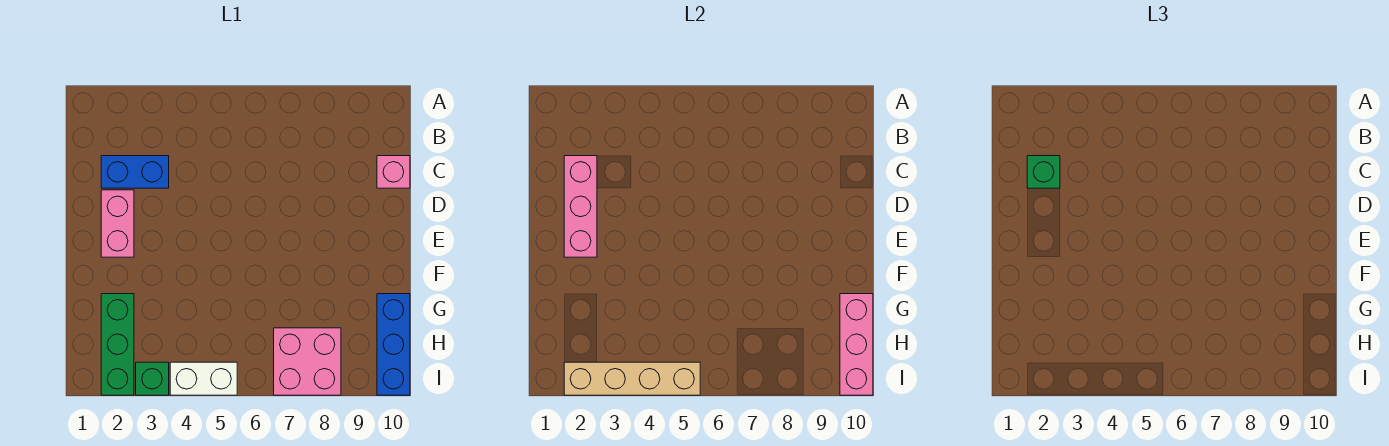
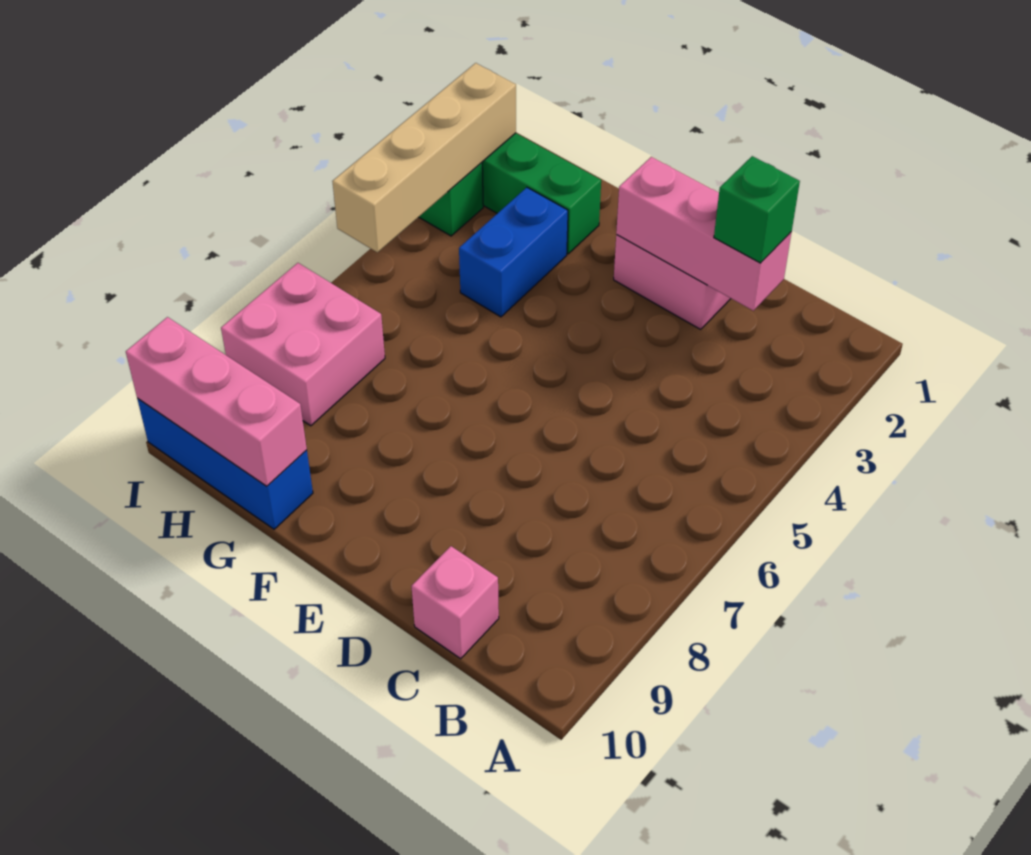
blue brick C2:C3 level 1 -> blue brick G3:G4 level 1
white brick I4:I5 level 1 -> none

